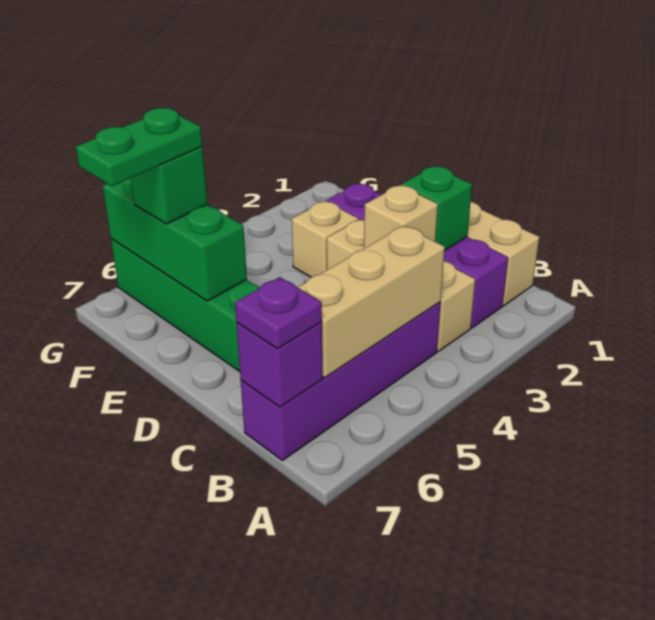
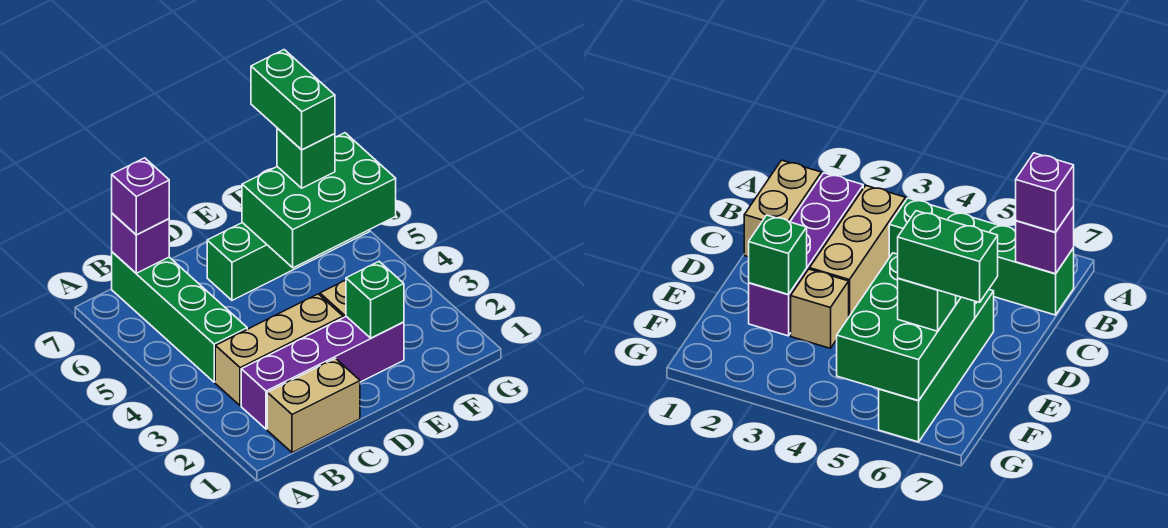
purple brick B4:B7 level 1 -> green brick B4:B7 level 1
tan brick B4:B6 level 2 -> none
purple plate B7 level 3 -> purple brick B7 level 3
green brick C2 level 2 -> green brick E2 level 2
tan brick C3 level 2 -> none
green brick E6:G6 level 2 -> green brick E5:G6 level 2
green plate F6:F7 level 4 -> green brick F6:F7 level 4

